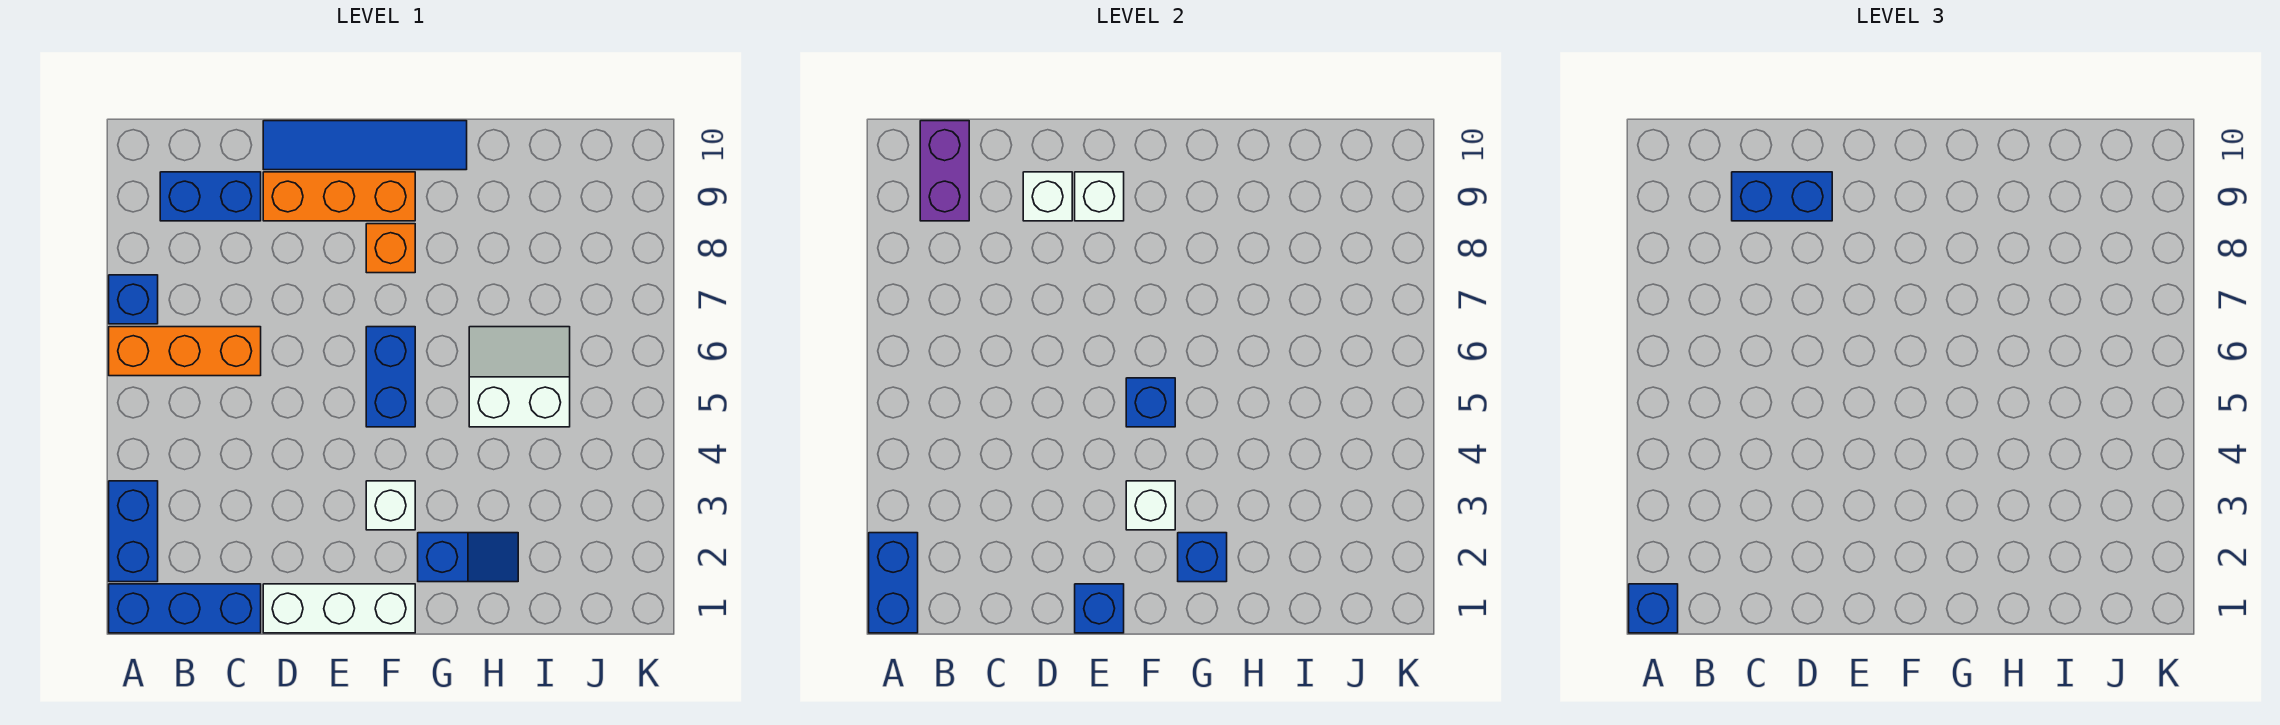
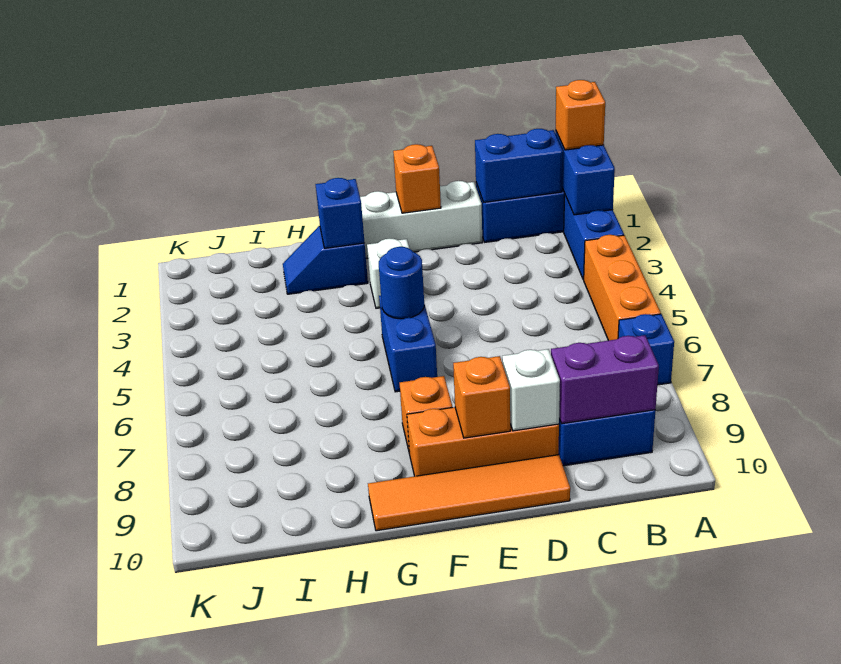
blue brick A1 level 3 -> orange brick A1 level 3
orange brick A6:C6 level 1 -> orange brick A4:A6 level 1
purple brick B9:B10 level 2 -> purple brick B9:C9 level 2
blue brick C9:D9 level 3 -> blue brick B1:C1 level 2
blue tile D10:G10 level 1 -> orange tile D10:G10 level 1
blue brick E1 level 2 -> orange brick E1 level 2
white brick E9 level 2 -> orange brick E9 level 2
white brick F3 level 2 -> none
blue brick F5 level 2 -> blue round brick F5 level 2
white slope H5:I6 level 1 top 5 -> none

